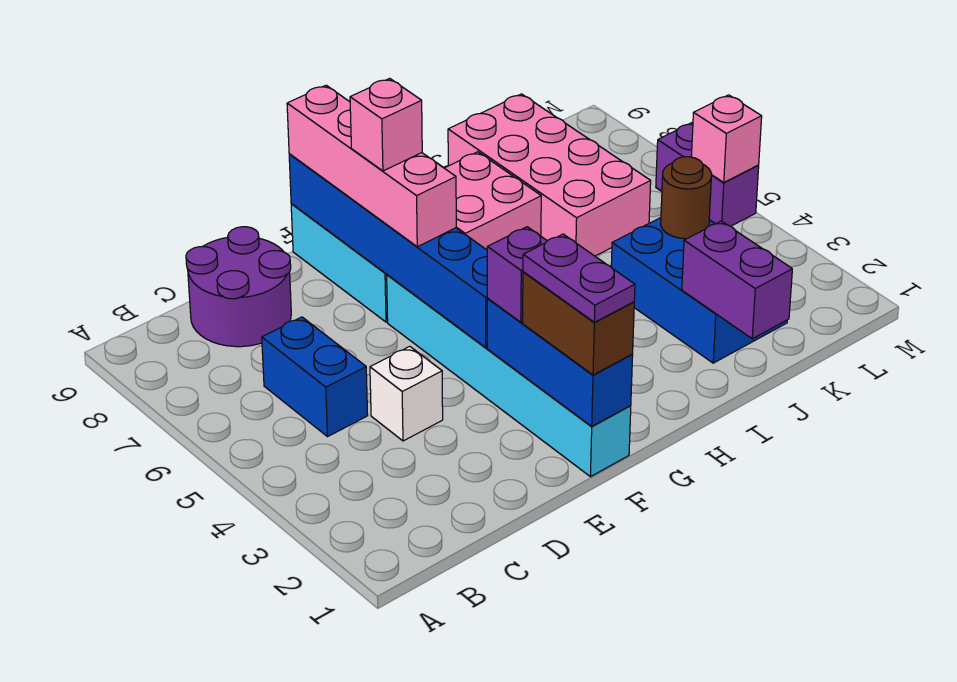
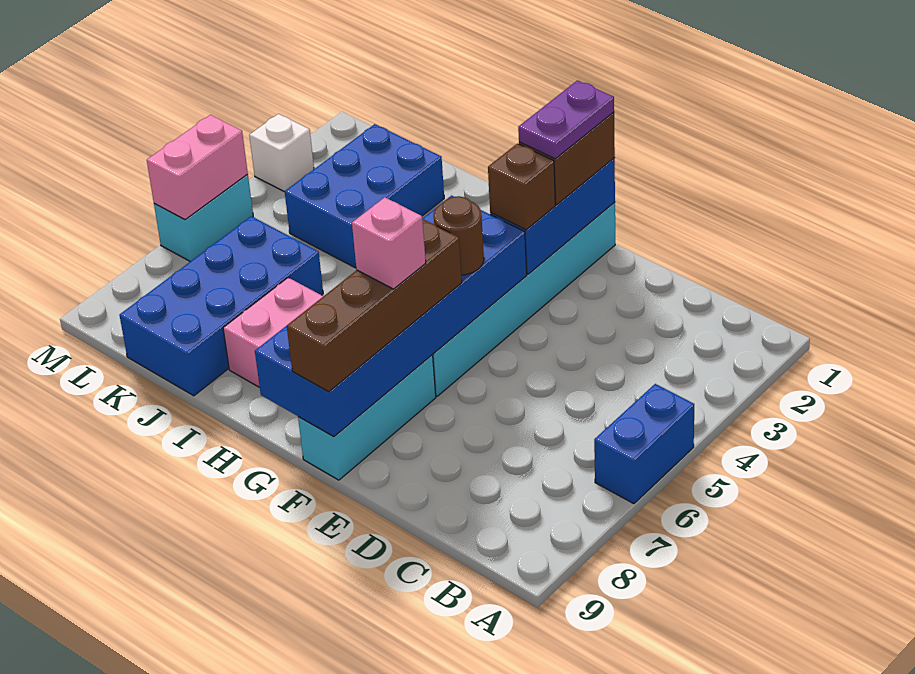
blue brick C5:C6 level 1 -> blue brick A5:A6 level 1
purple round brick C8:D9 level 1 -> none
white brick D4 level 1 -> white brick M3 level 1
purple brick F3 level 3 -> brown brick F3 level 3
blue brick F4:F9 level 2 -> blue brick F4:G9 level 2
pink brick F6:F9 level 3 -> brown brick F6:F9 level 3
purple brick J1:J2 level 2 -> none
pink brick J6:K9 level 1 -> blue brick J6:K9 level 1
brown round brick K4 level 2 -> brown round brick F5 level 3
purple brick M5:M6 level 1 -> cyan brick M5:M6 level 1
pink brick M5 level 2 -> pink brick M5:M6 level 2

